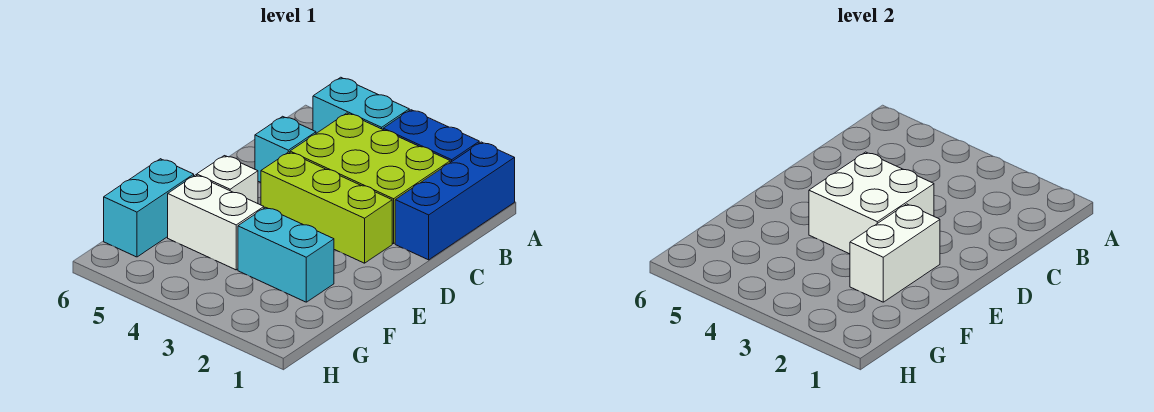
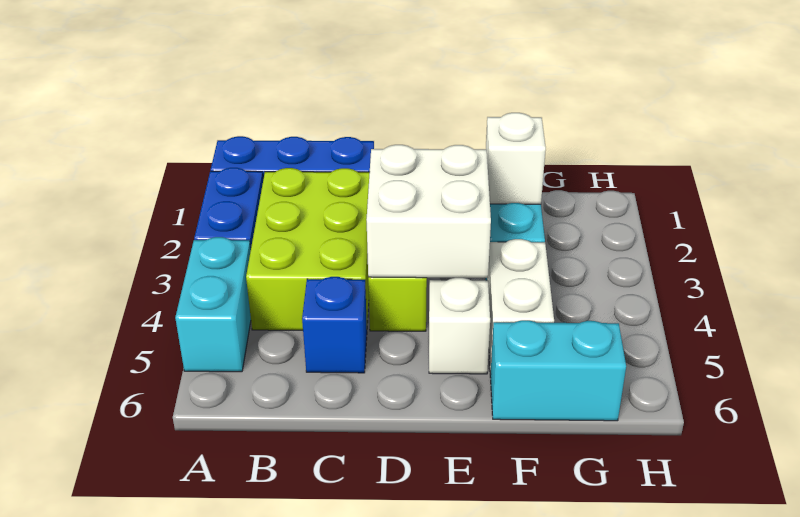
cyan brick C5 level 1 -> blue brick C5 level 1
white brick E2:F2 level 2 -> white brick F2 level 2

